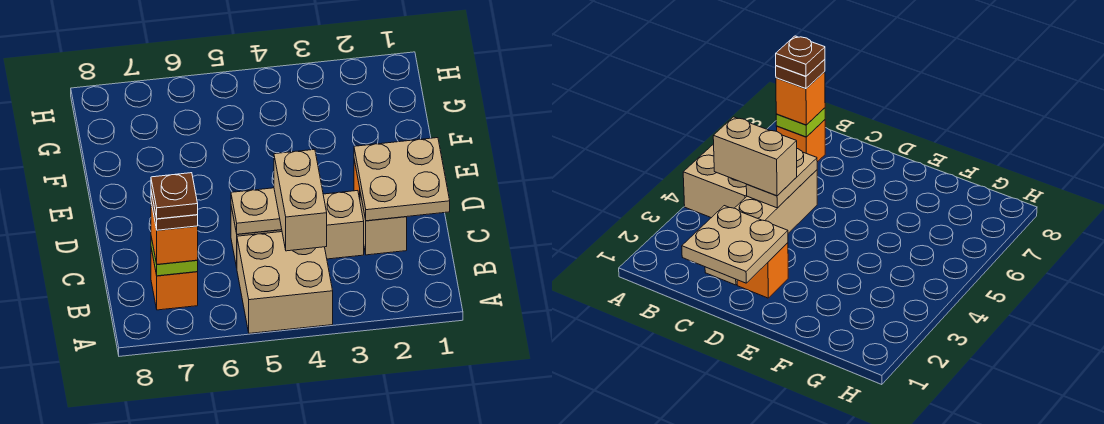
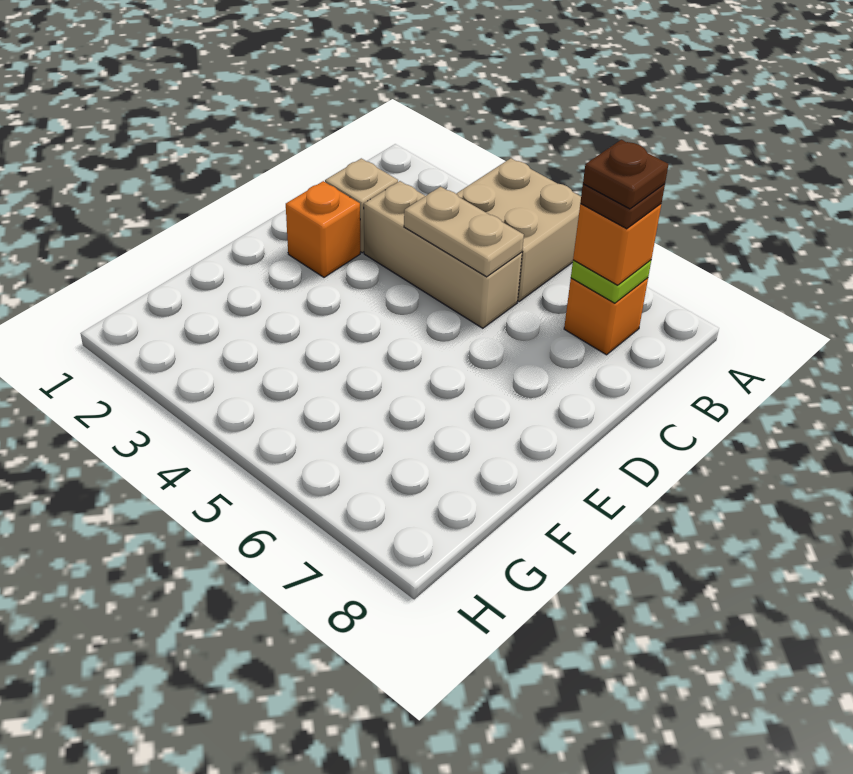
tan brick B4:C4 level 3 -> none
tan plate C1:D2 level 2 -> none

